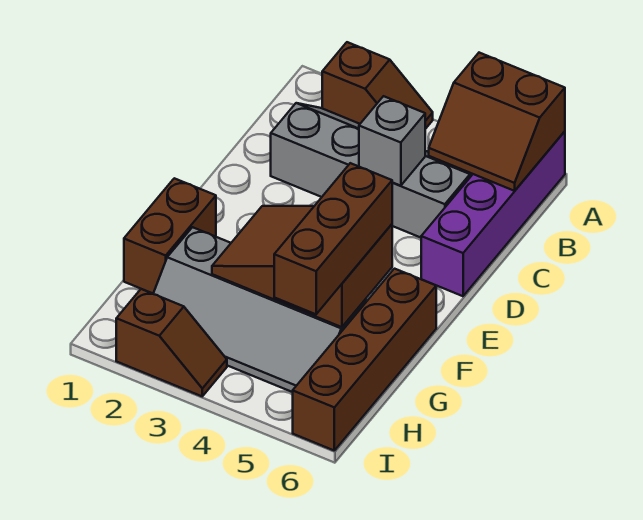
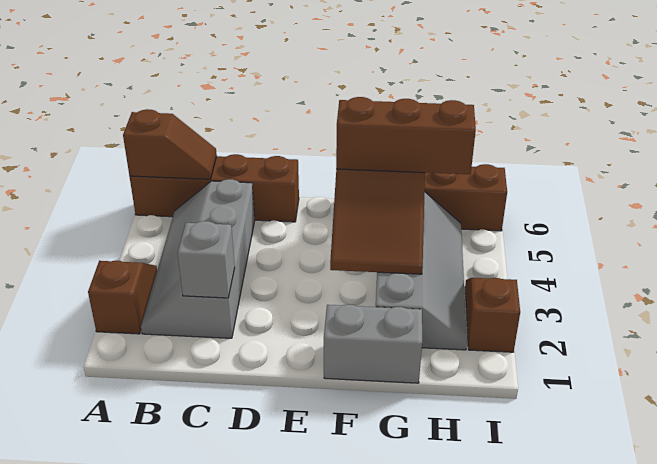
brown slope A5:B6 level 2 top A -> brown slope A6:B6 level 2 top A
purple brick A6:D6 level 1 -> brown brick A6:D6 level 1
grey brick C4 level 2 -> grey brick C2 level 2
brown brick F1:G1 level 1 -> grey brick F1:G1 level 1

